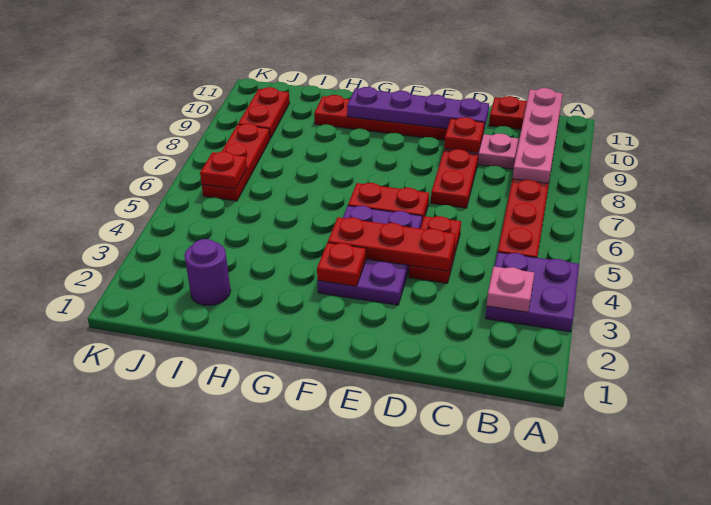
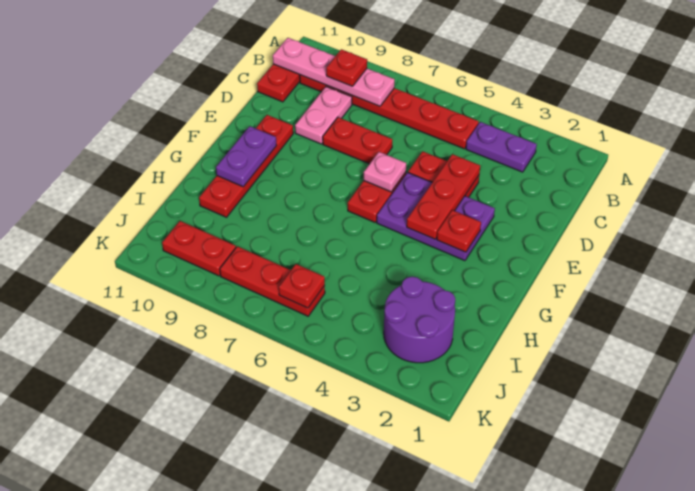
purple plate A3:B4 level 1 -> purple plate B3:B4 level 1
pink plate B3 level 2 -> pink plate E6 level 2
red plate D9 level 2 -> red plate B9 level 3
purple plate D10:G10 level 2 -> purple plate F10:G10 level 2
purple round brick I2 level 1 -> purple round brick I2:J3 level 1

